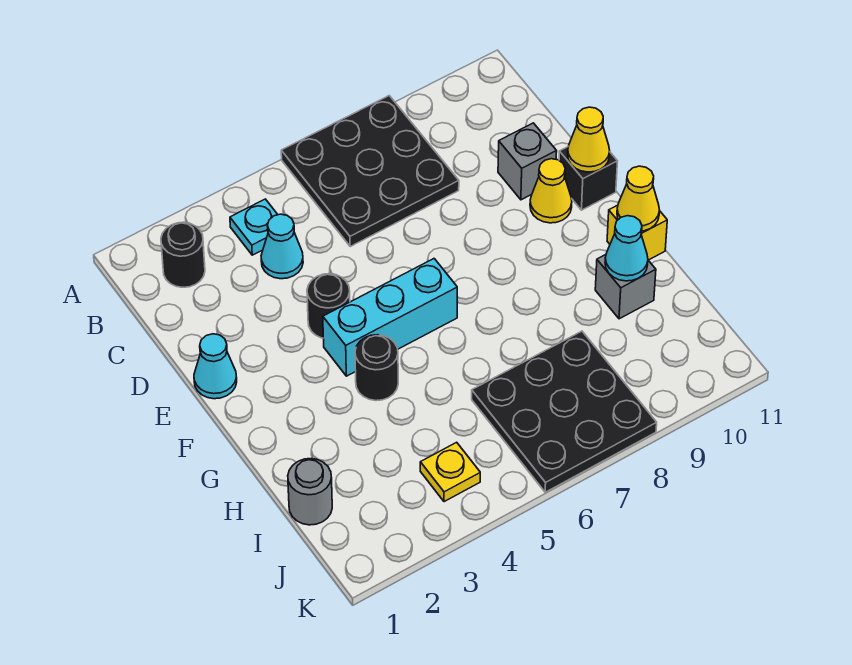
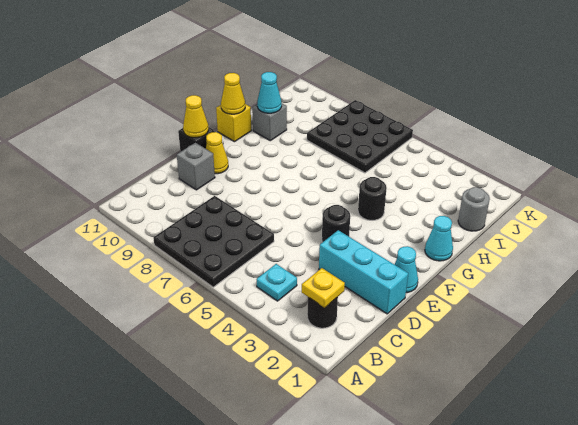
cyan cone C4 level 1 -> cyan cone G1 level 1
cyan brick F4:F6 level 1 -> cyan brick D1:D3 level 1
yellow plate J4 level 1 -> yellow plate B2 level 2

